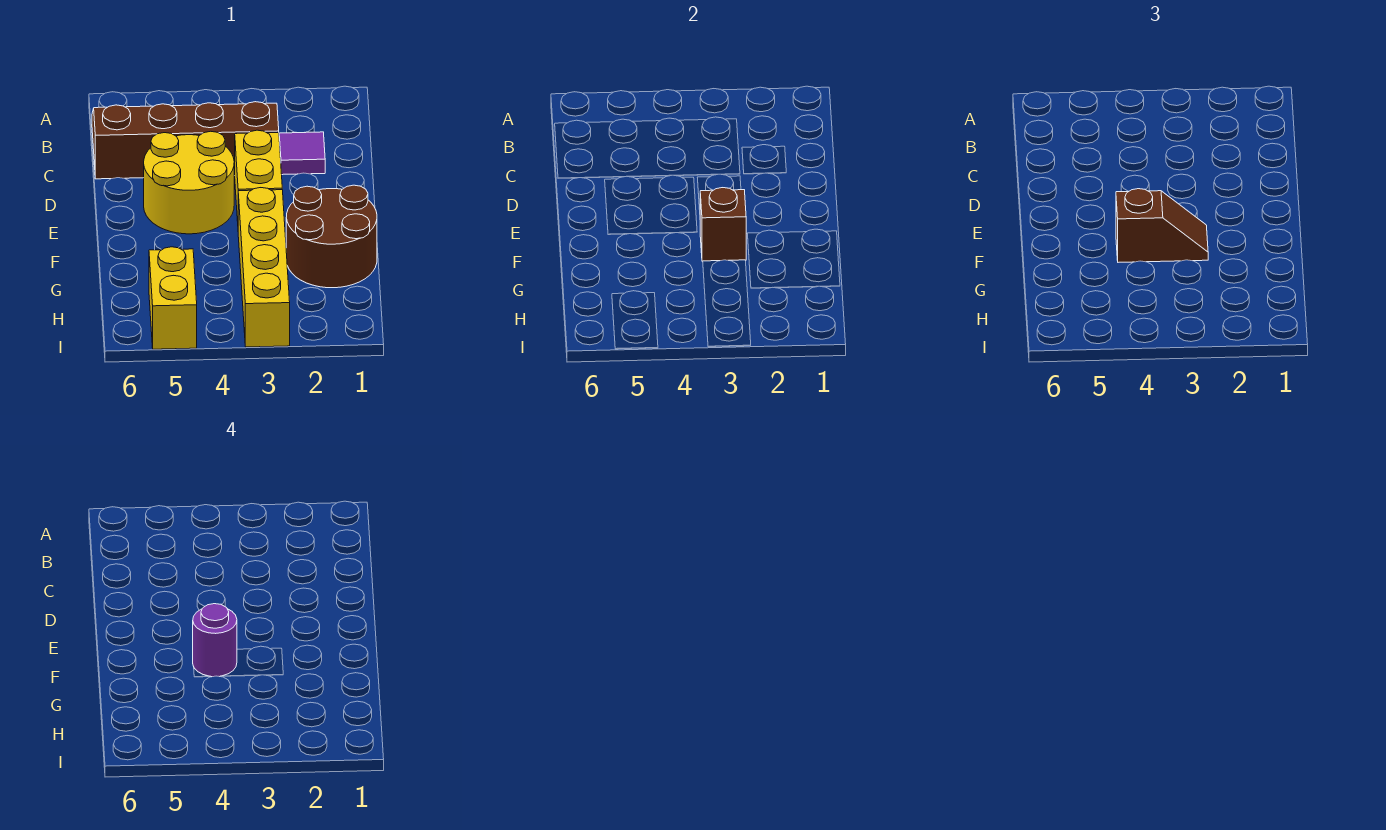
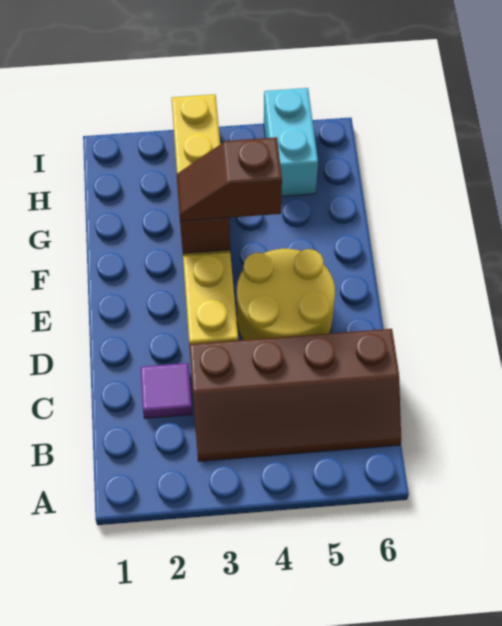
brown round brick F1:G2 level 1 -> none
purple round brick F4 level 4 -> none
yellow brick H5:I5 level 1 -> cyan brick H5:I5 level 1

